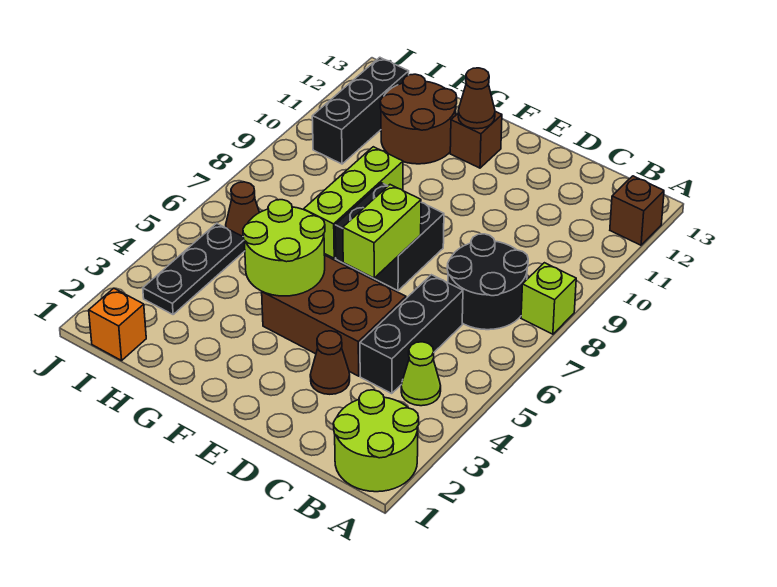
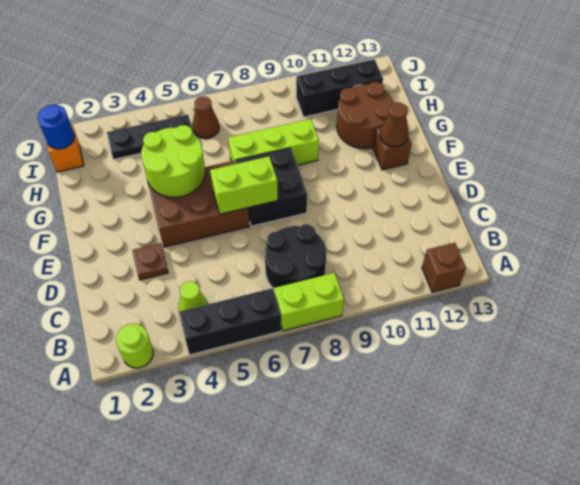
lime round brick A1:B2 level 1 -> lime round brick A2 level 1
lime brick A8 level 1 -> lime brick A7:A8 level 1
black brick C4:C6 level 1 -> black brick A4:A6 level 1
brown cone D3 level 1 -> brown plate D3 level 1
brown brick D4:F5 level 1 -> brown brick E4:F6 level 1
none -> blue round brick I1 level 2

